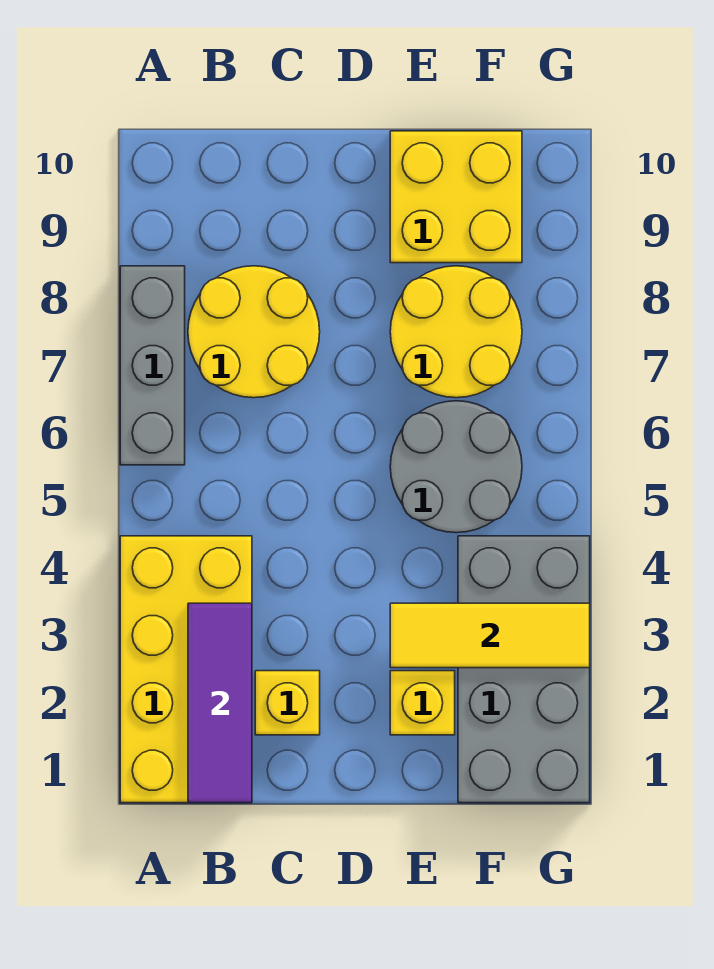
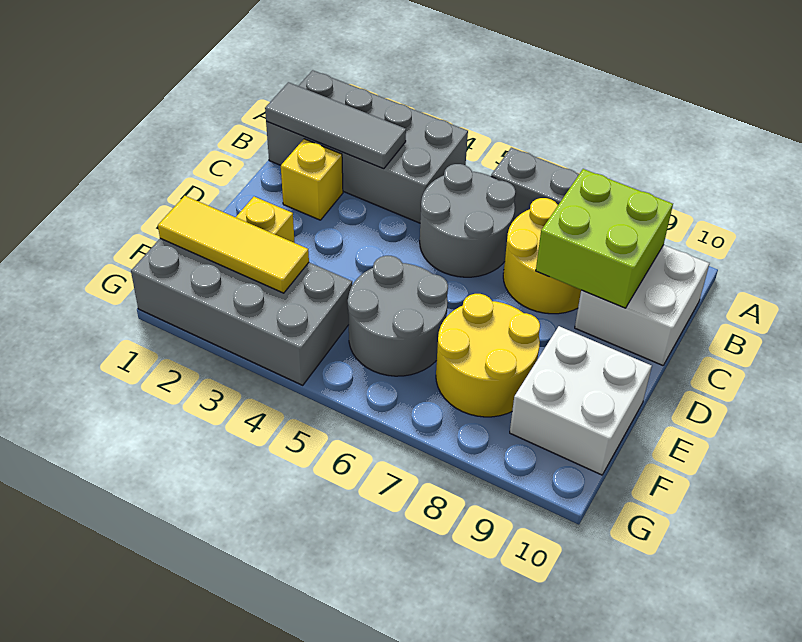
yellow brick A1:B4 level 1 -> grey brick A1:B4 level 1
purple tile B1:B3 level 2 -> grey tile B1:B3 level 2
none -> grey round brick B5:C6 level 1
none -> lime brick B8:C9 level 2
none -> white brick B9:C10 level 1
yellow tile E3:G3 level 2 -> yellow tile F1:F3 level 2
yellow brick E9:F10 level 1 -> white brick E9:F10 level 1

